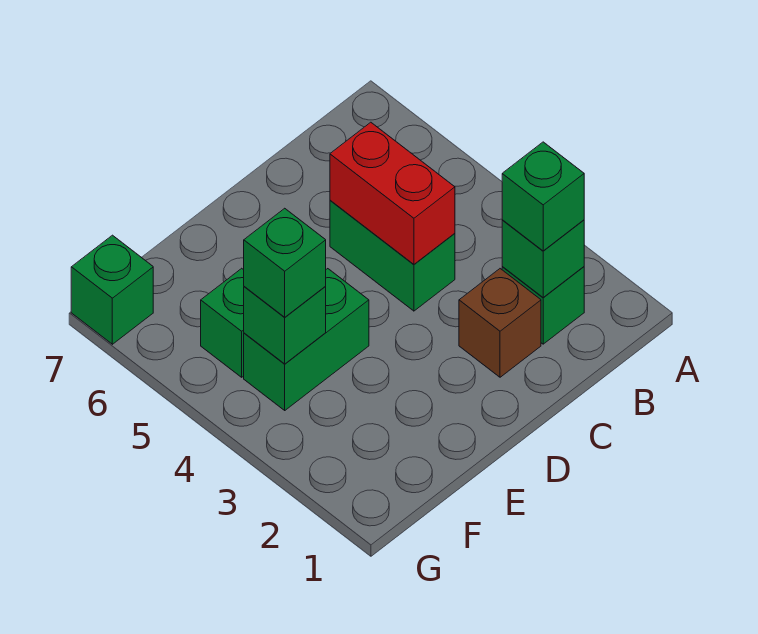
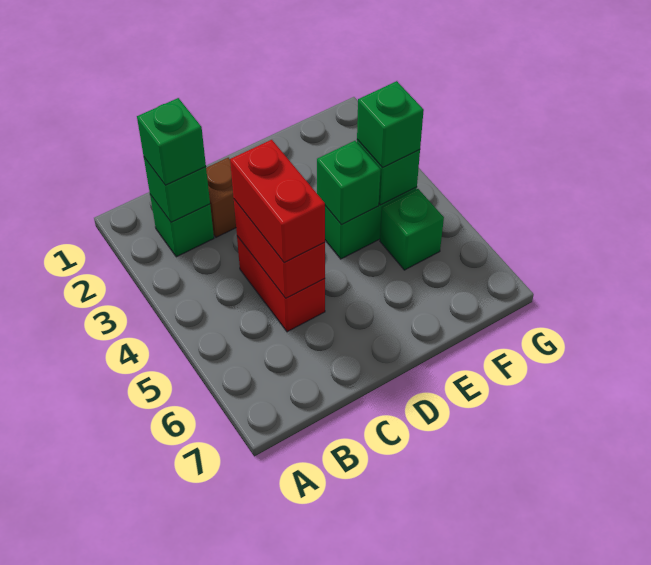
green brick C4:C5 level 1 -> red brick C4:C5 level 1
none -> red brick C4:C5 level 3
green brick G7 level 1 -> green brick E4 level 2

